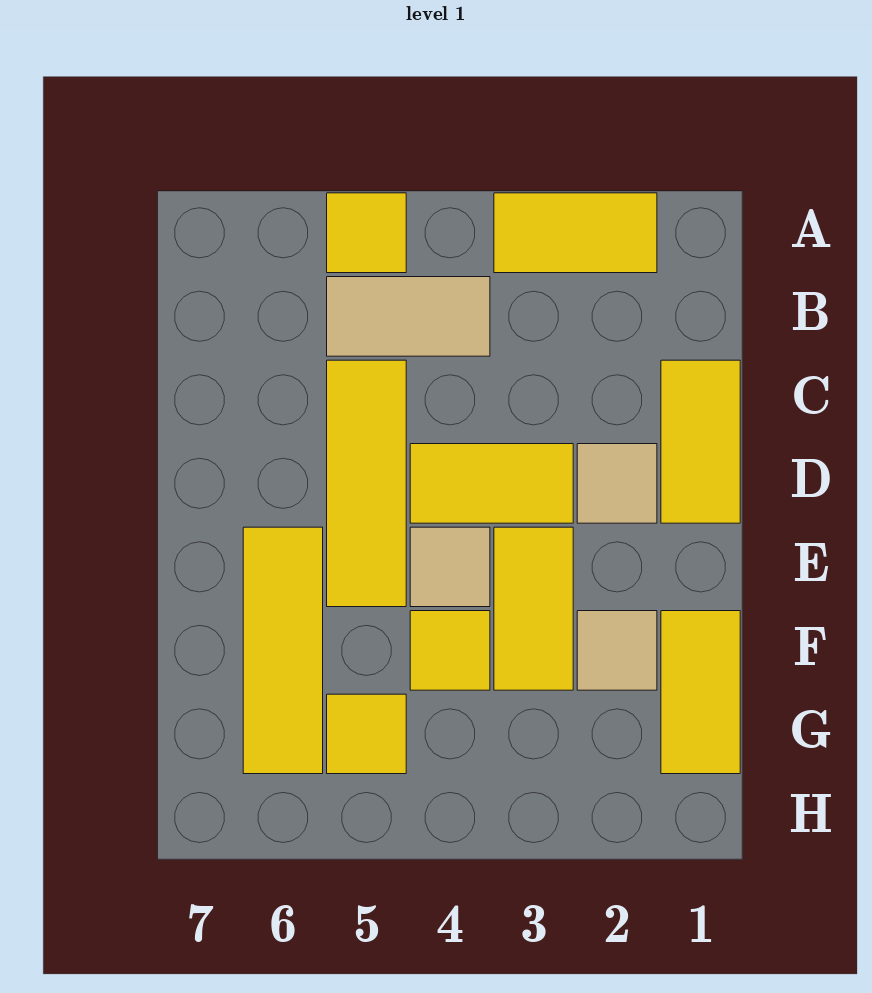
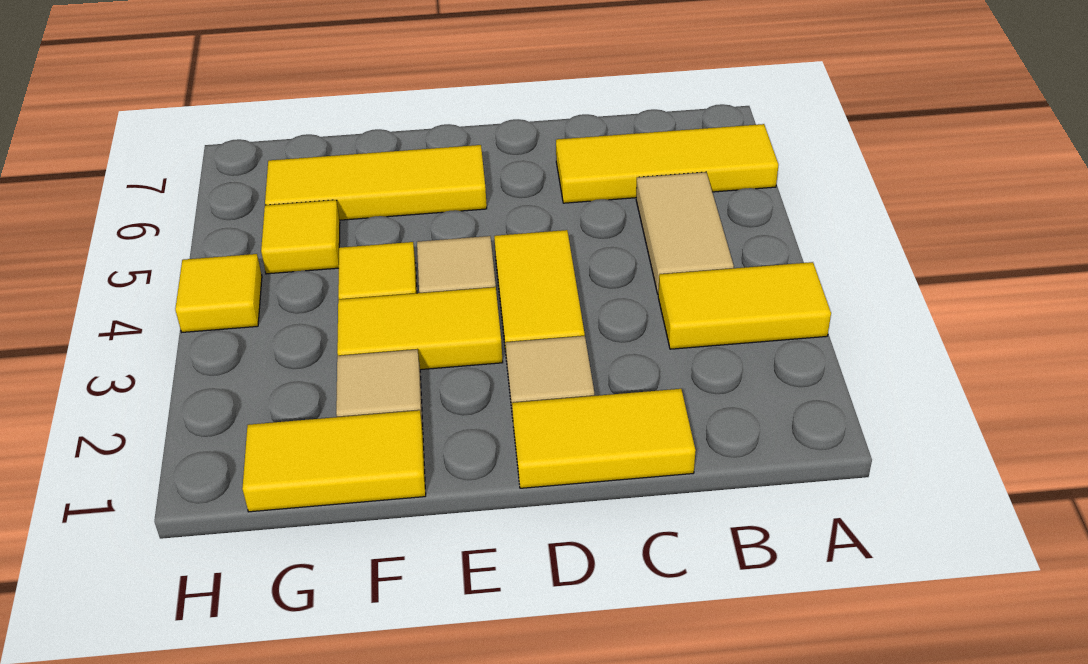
yellow tile A2:A3 level 1 -> yellow tile A3:B3 level 1
yellow tile A5 level 1 -> yellow tile H4 level 1
yellow tile C5:E5 level 1 -> yellow tile A6:C6 level 1

